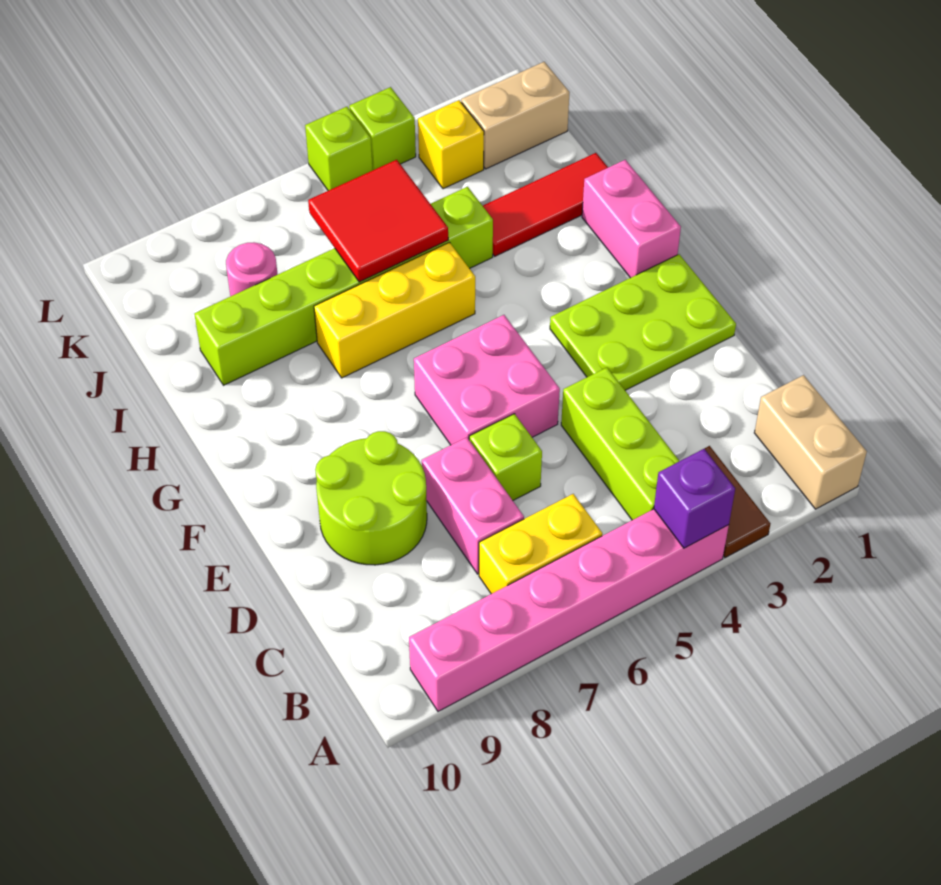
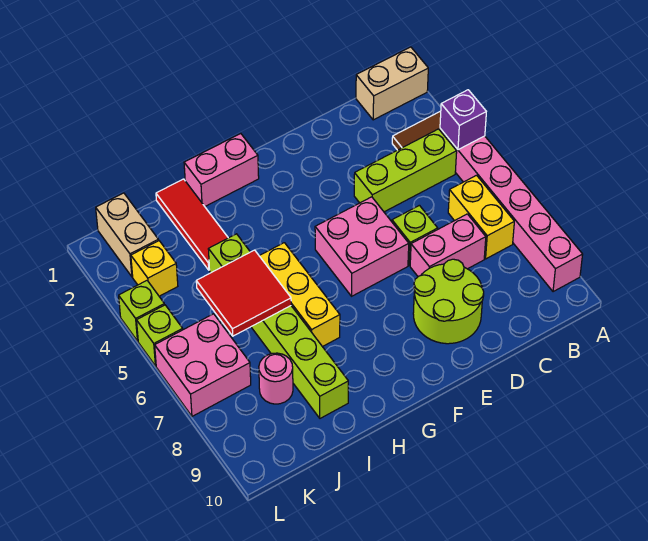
lime plate E1:F3 level 1 -> none
none -> pink brick K6:L7 level 1

